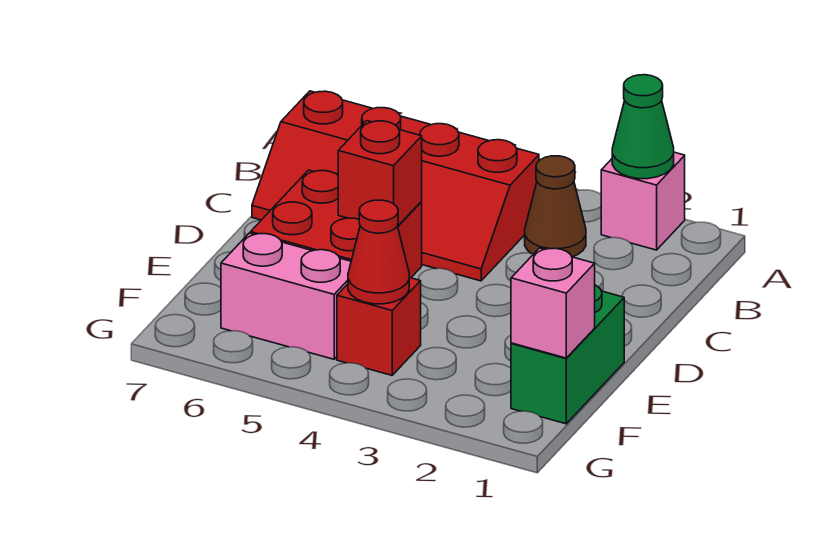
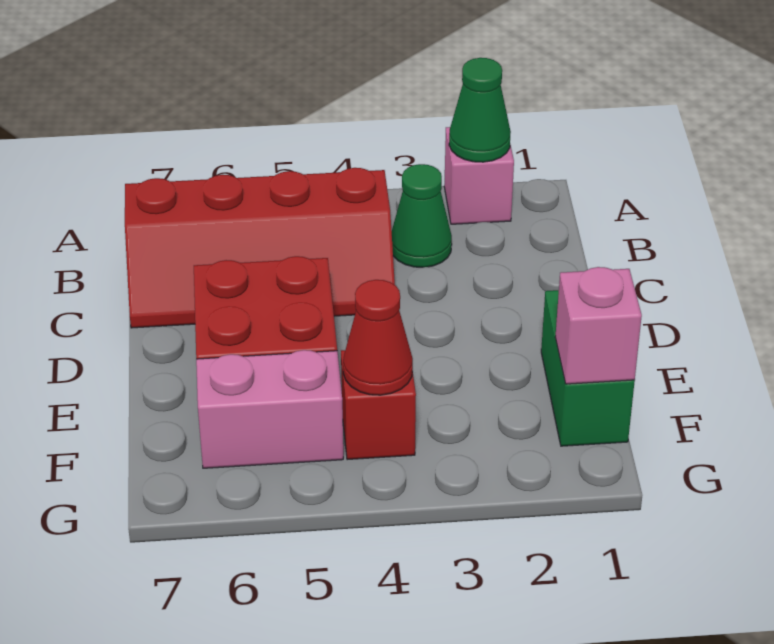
brown cone B3 level 1 -> green cone B3 level 1
red brick D5 level 2 -> none

